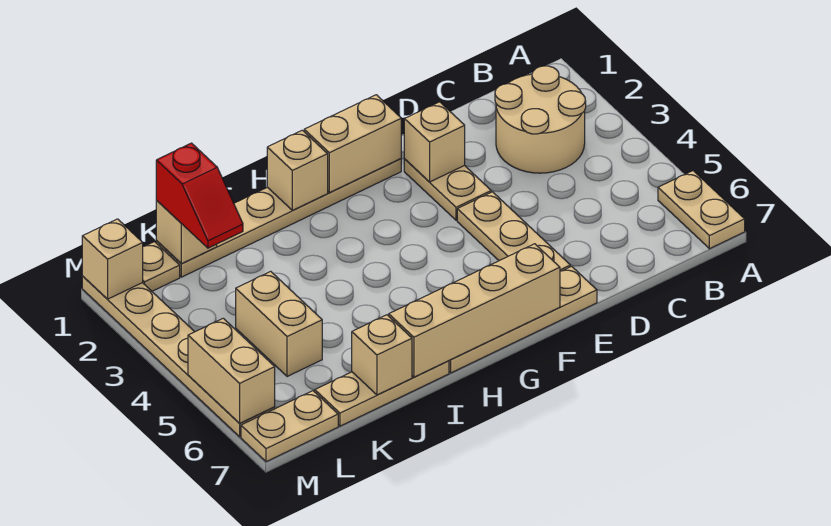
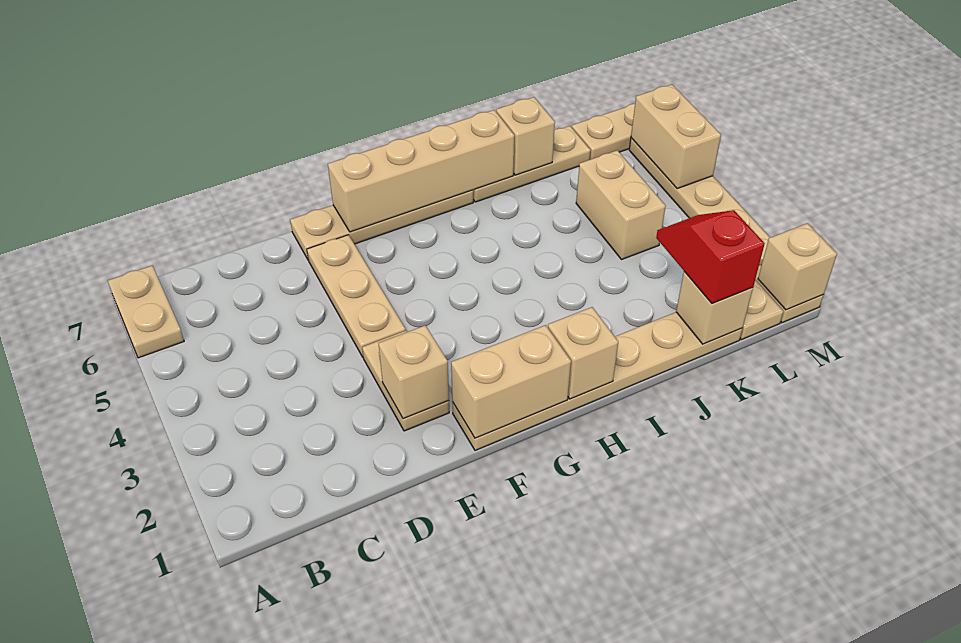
tan round brick B2:C3 level 1 -> none

